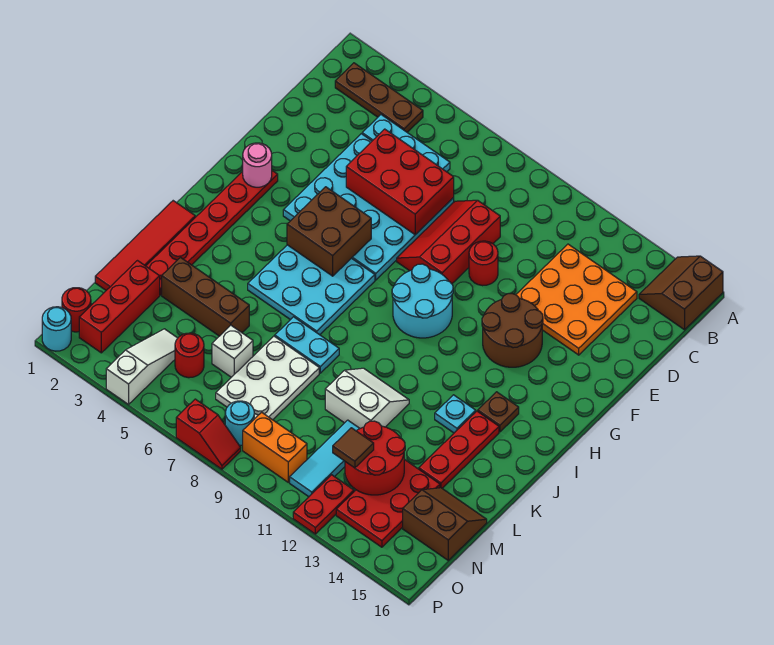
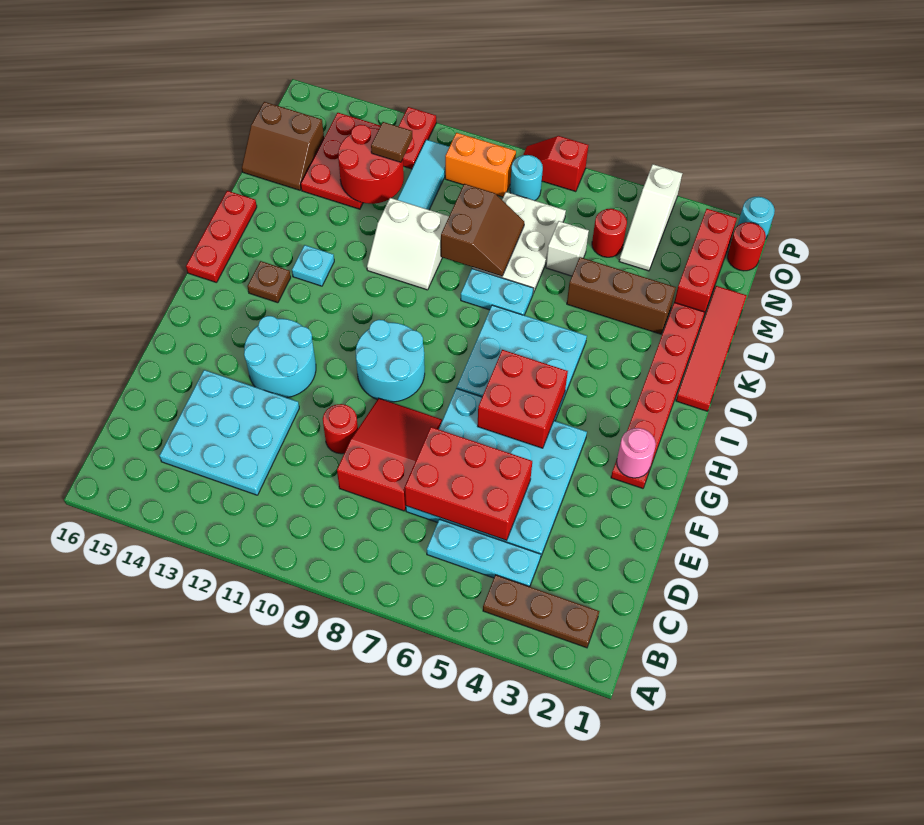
brown slope A15:B16 level 1 top 16 -> brown slope L8:M9 level 2 top 9
orange plate C12:E14 level 1 -> cyan plate C12:E14 level 1
red slope D8:F9 level 1 top 9 -> red slope D8:F9 level 1 top D
brown round brick F12:G13 level 1 -> cyan round brick F12:G13 level 1
brown brick G5:H6 level 2 -> red brick G5:H6 level 2
red plate J14:L14 level 1 -> red plate I16:K16 level 1

